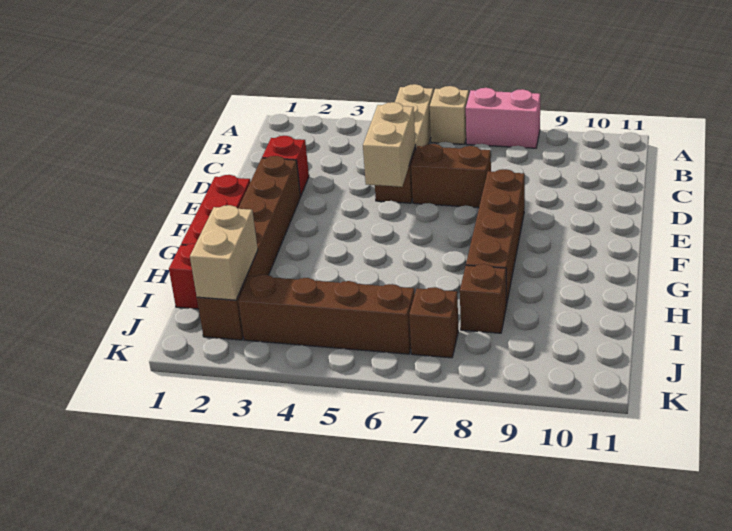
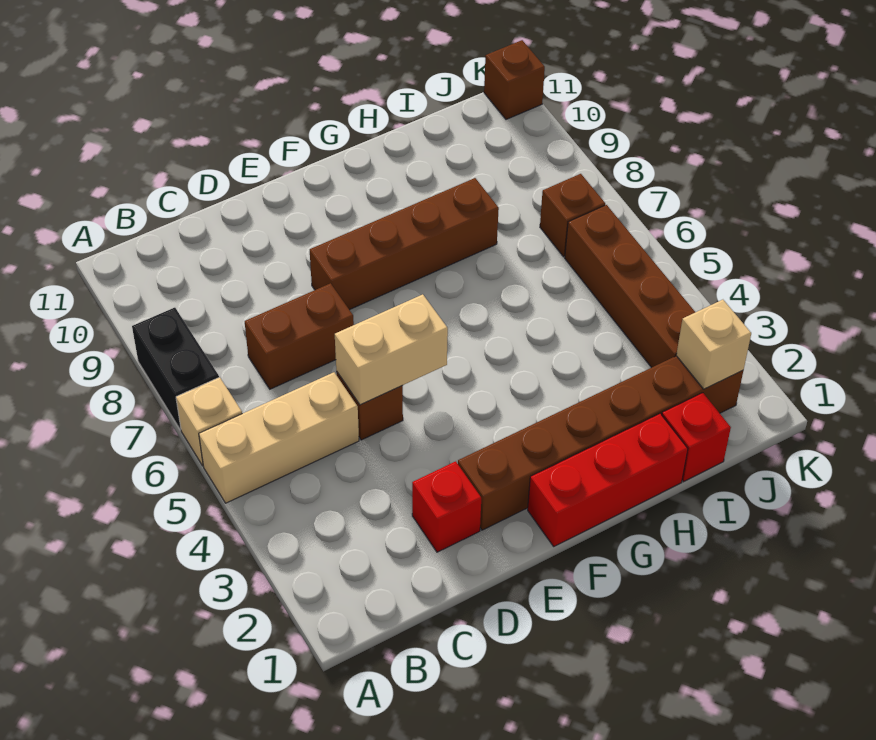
pink brick A7:A8 level 1 -> black brick A7:A8 level 1
brown brick D6:D7 level 1 -> brown brick C7:D7 level 1
tan brick I2:J2 level 2 -> tan brick J2 level 2
brown brick I8 level 1 -> brown brick K11 level 1

